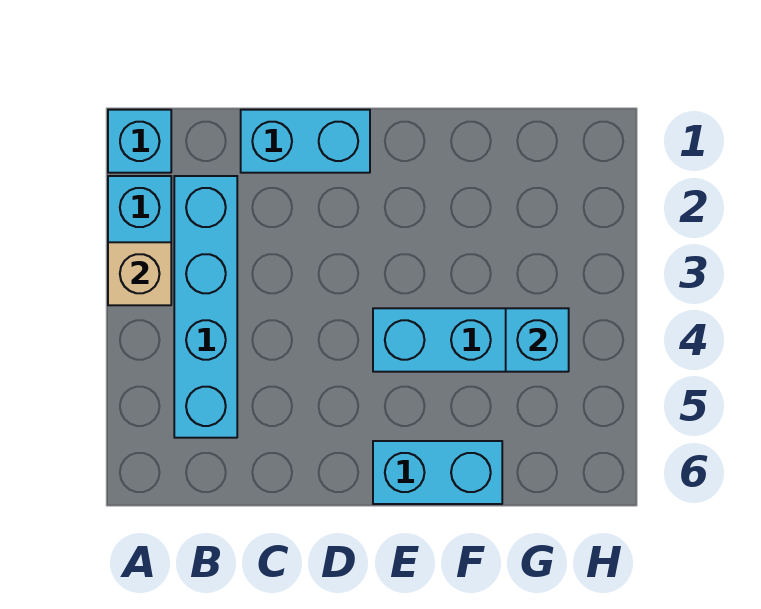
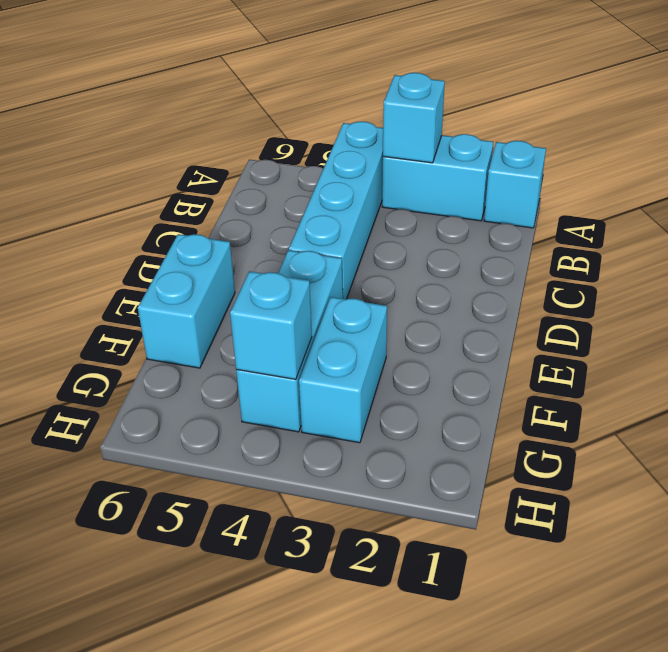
tan brick A3 level 2 -> cyan brick A3 level 2
cyan brick B2:B5 level 1 -> cyan brick A4:D4 level 1
cyan brick C1:D1 level 1 -> cyan brick F3:G3 level 1

